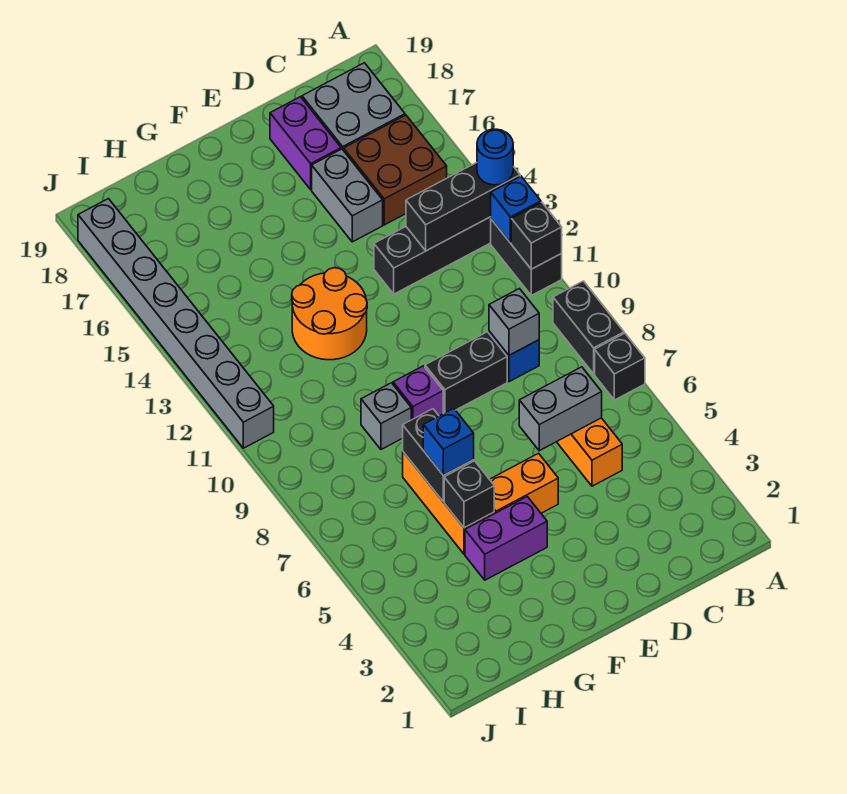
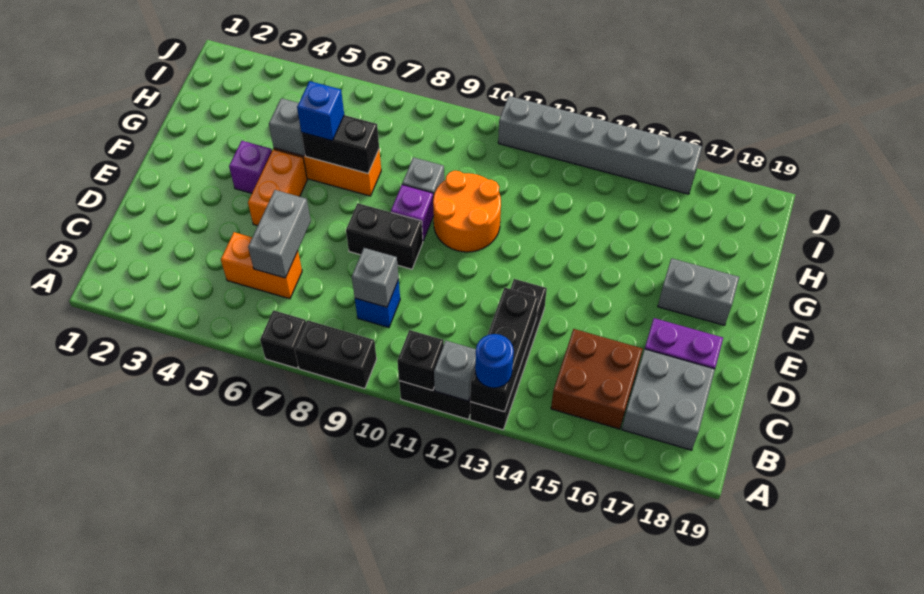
blue brick A12 level 2 -> grey brick A12 level 2
black brick D9:E9 level 1 -> black brick E8:E9 level 1
grey brick D15:D16 level 1 -> grey brick F17:F18 level 1
purple brick F4:G4 level 1 -> purple brick F4 level 1
orange round brick F12:G13 level 1 -> orange round brick F10:G11 level 1
black brick G5 level 2 -> grey brick G5 level 2
grey brick J11:J18 level 1 -> grey brick J11:J16 level 1

